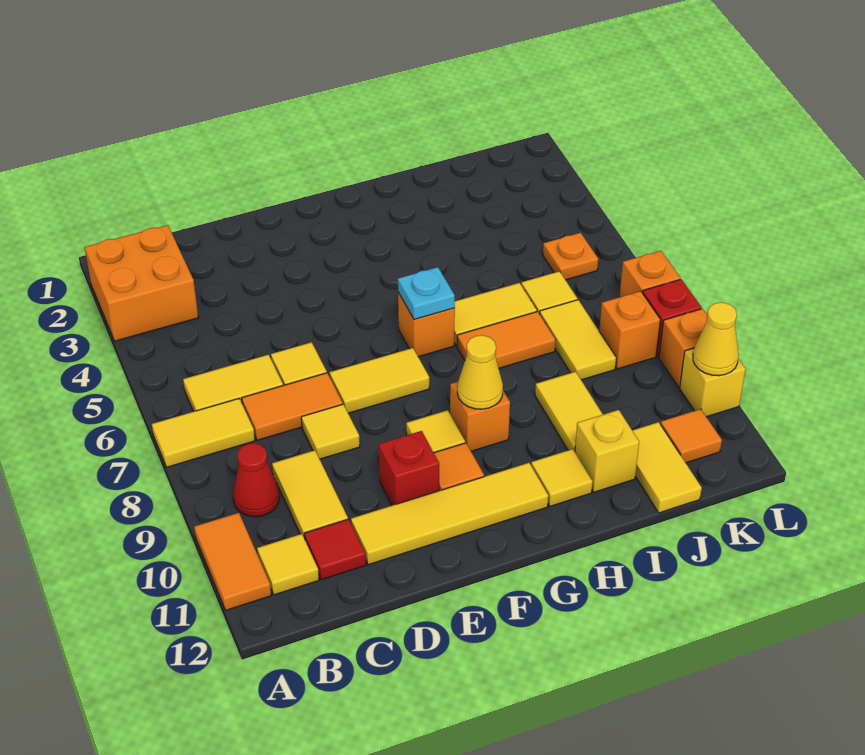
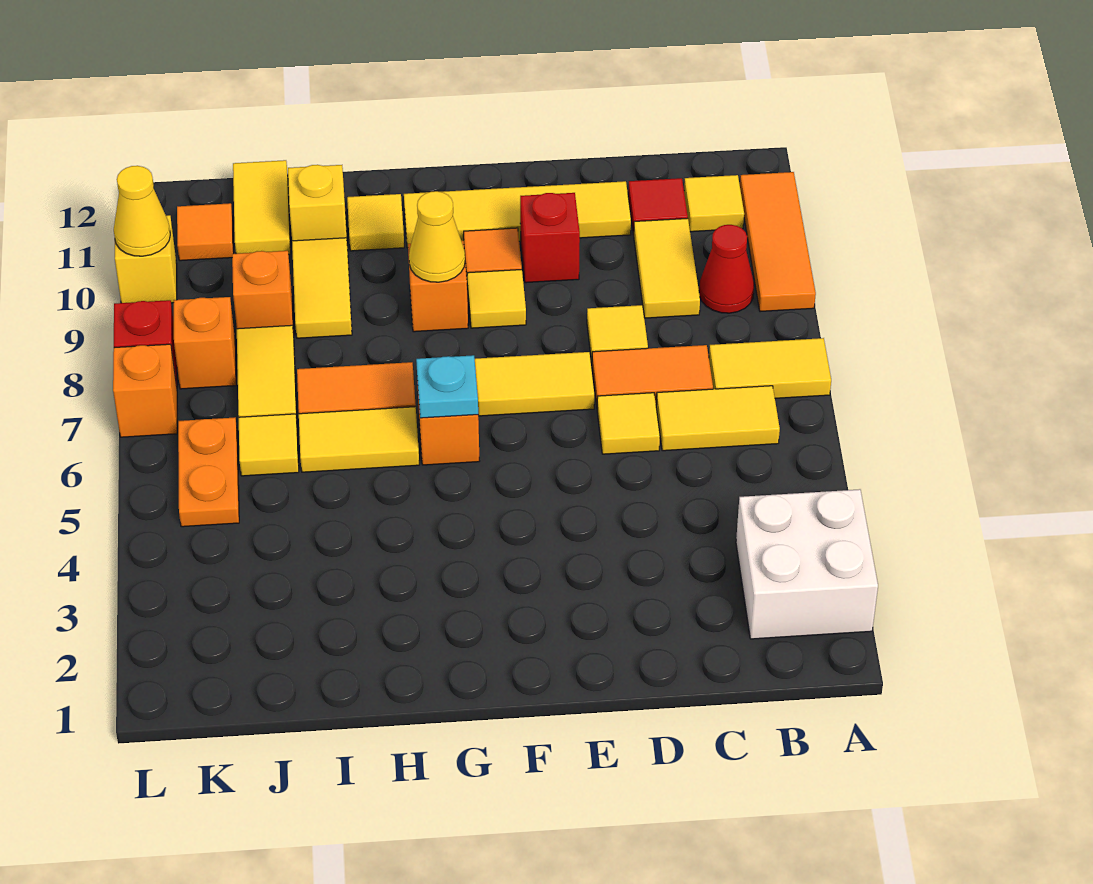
orange brick A2:B3 level 1 -> white brick A2:B3 level 1
orange tile A10:A11 level 1 -> orange tile A9:A11 level 1
orange plate K5 level 1 -> orange plate K5:K6 level 1
orange brick L9 level 1 -> orange brick J9 level 1

